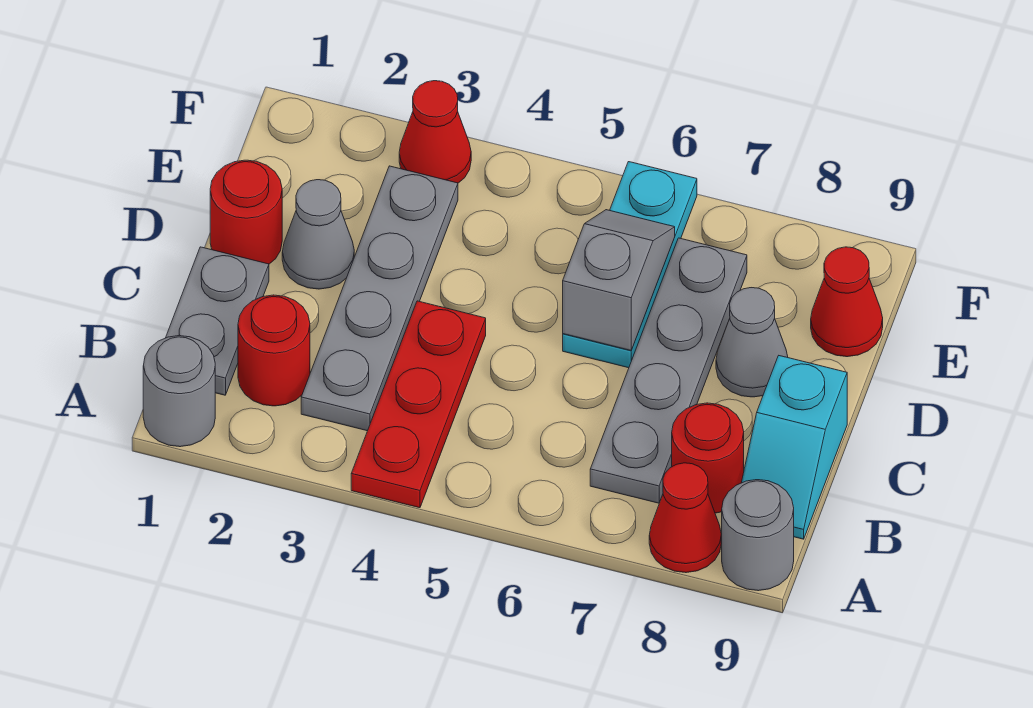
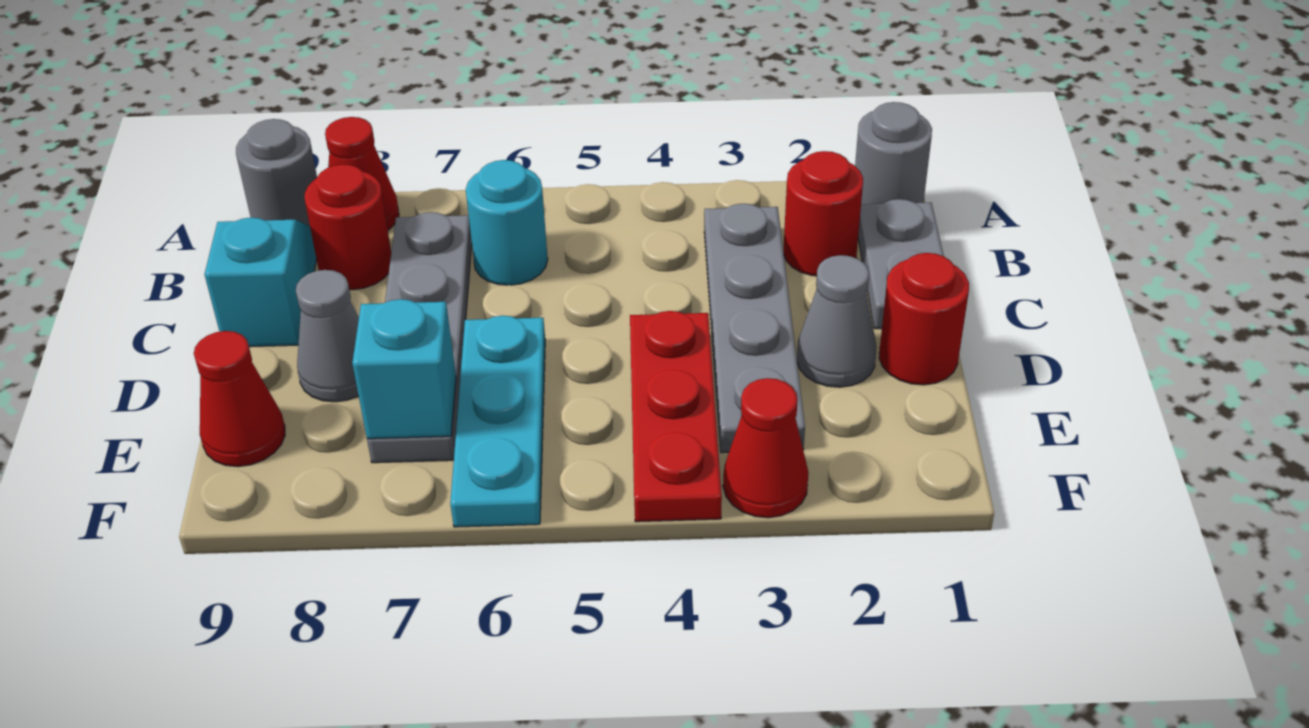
red plate A4:C4 level 1 -> red plate D4:F4 level 1
none -> cyan round brick B6 level 1
grey slope D6:E6 level 2 top D -> none
none -> cyan brick E7 level 2

